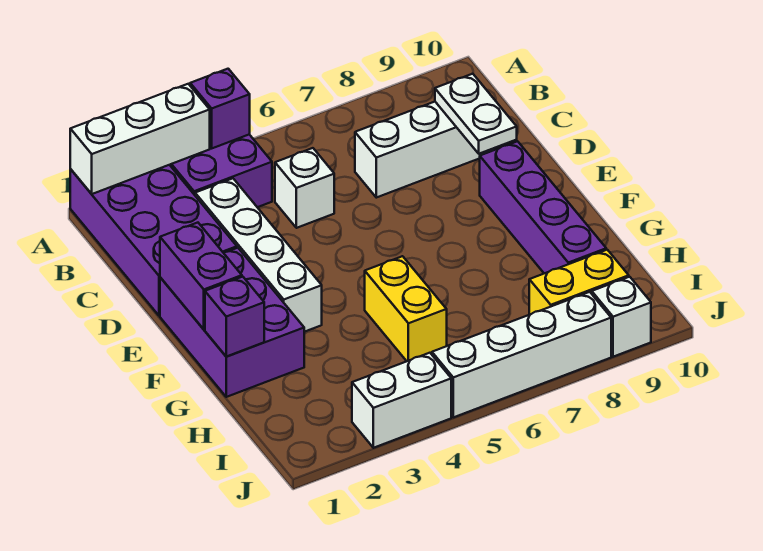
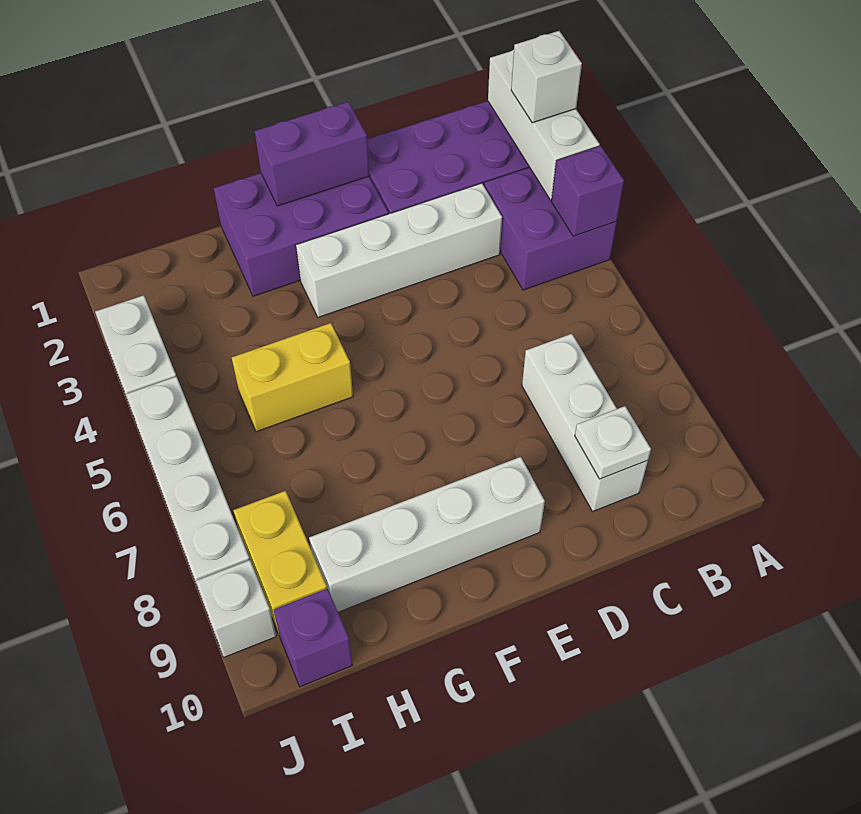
white brick C5 level 1 -> white brick A2 level 3
white plate C9:D9 level 2 -> white plate C9 level 2
purple brick E9:H9 level 1 -> white brick E9:H9 level 1
purple brick G1 level 2 -> purple brick I10 level 1

